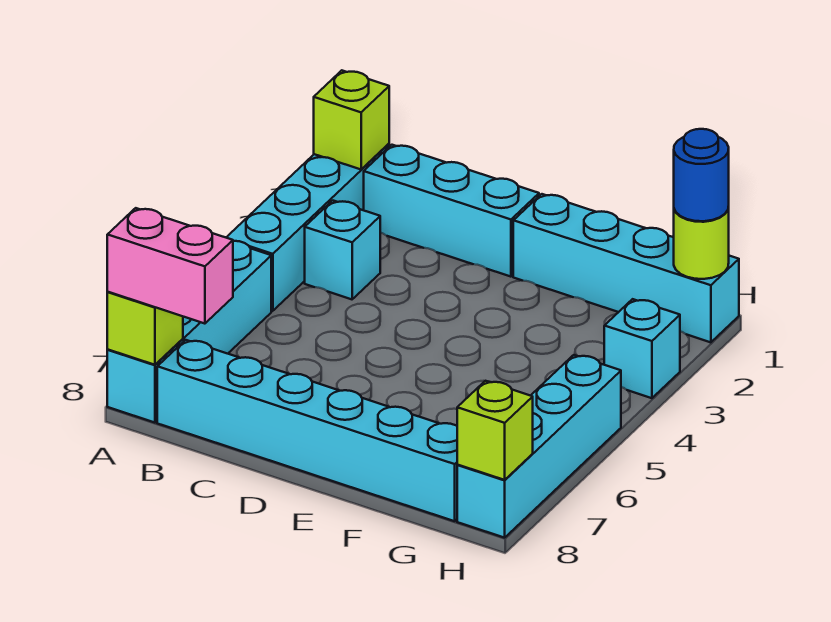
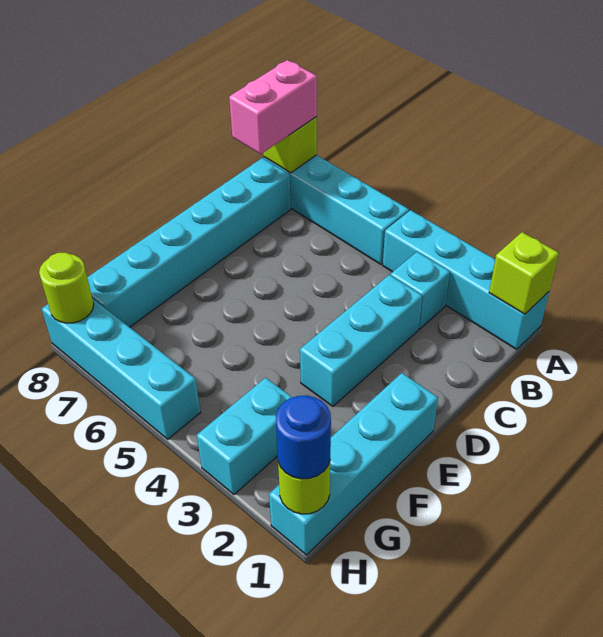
cyan brick B1:D1 level 1 -> cyan brick C3:E3 level 1
cyan brick H3 level 1 -> cyan brick G3:H3 level 1
lime brick H8 level 2 -> lime round brick H8 level 2

